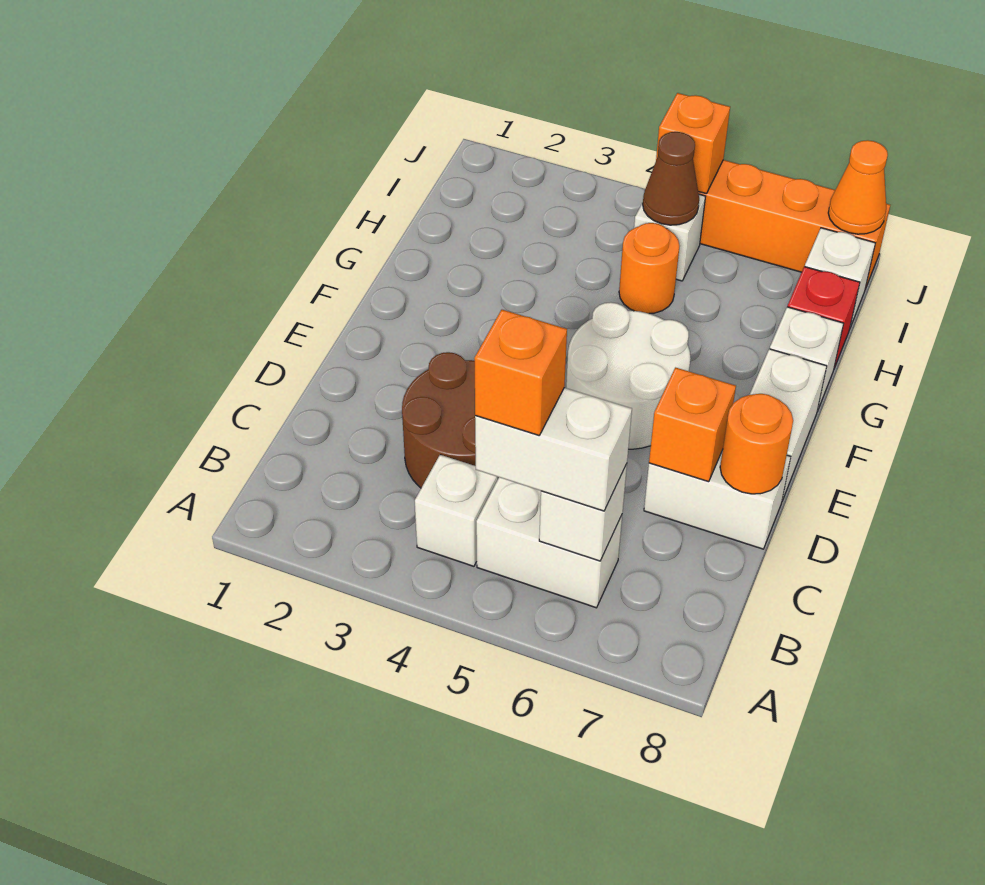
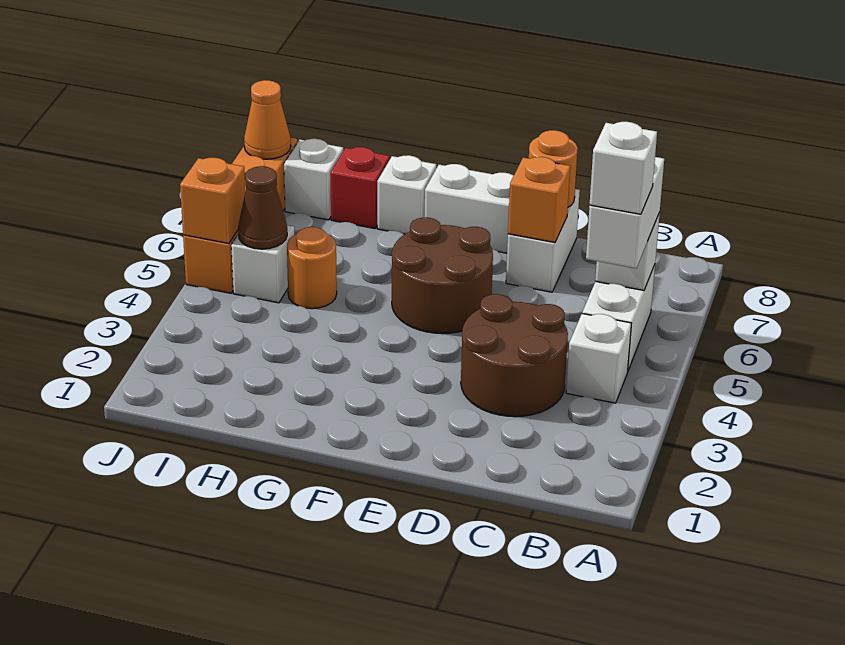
orange brick B5 level 4 -> white brick B5 level 4
white round brick E5:F6 level 1 -> brown round brick E5:F6 level 1

